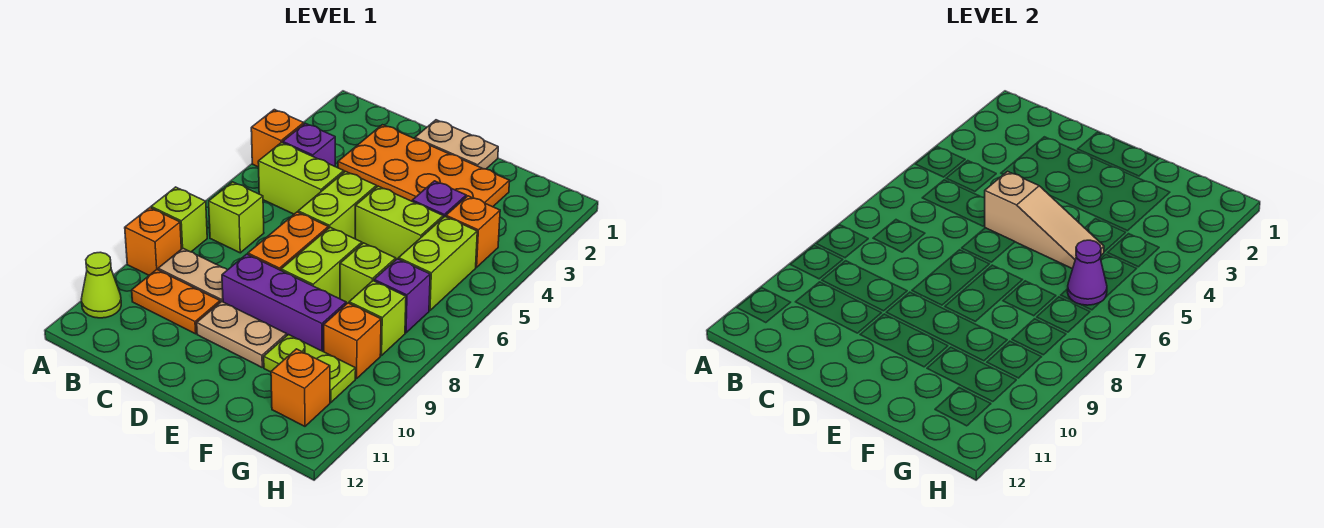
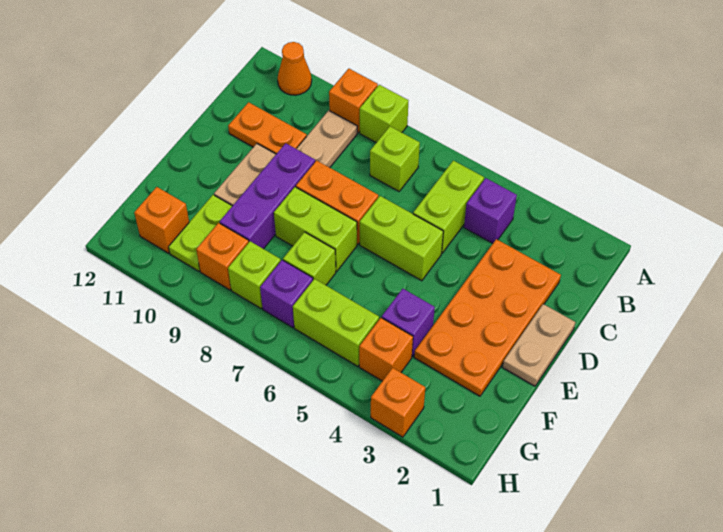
orange brick A4 level 1 -> orange brick H3 level 1
lime cone A11 level 1 -> orange cone A11 level 1
orange plate B10:C10 level 1 -> orange plate C10:C11 level 1
tan slope D5:F5 level 2 top D -> none
lime brick E5:F5 level 1 -> none
purple cone G6 level 2 -> none

